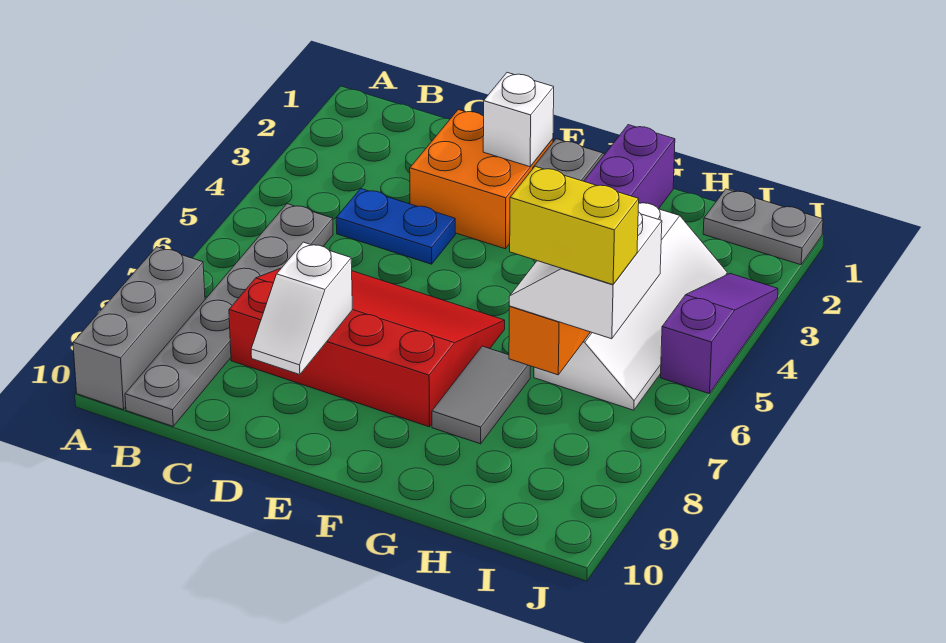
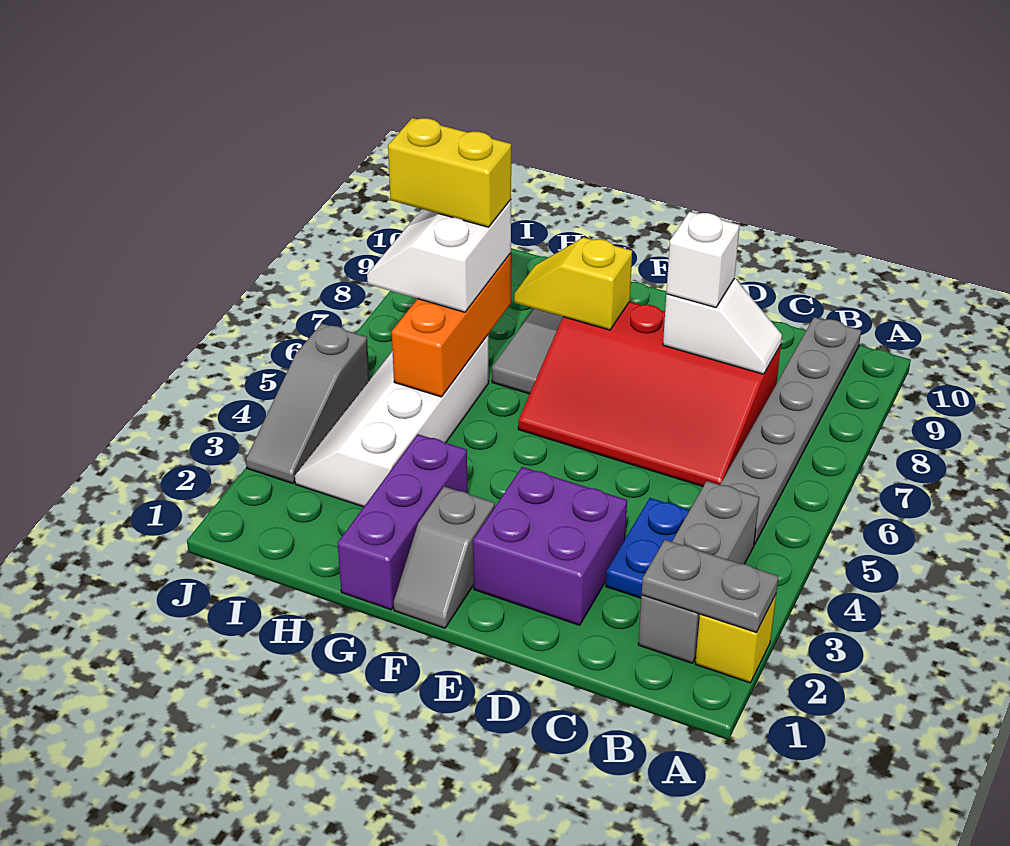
none -> yellow brick A2 level 1
grey brick A8:A10 level 1 -> grey brick B2:B4 level 1
blue plate C4:D4 level 1 -> blue plate C3:C4 level 1
orange brick D2:E3 level 1 -> purple brick D2:E3 level 1
white slope D8:D9 level 2 top 8 -> white slope C8:D8 level 2 top D
white brick E2 level 2 -> white brick D8 level 3
none -> yellow slope F8:G8 level 2 top F
white slope H6:I7 level 3 top I -> white slope H6:I7 level 3 top H
grey plate I1:J1 level 1 -> grey plate A2:B2 level 2
purple slope J3:J5 level 1 top 5 -> grey slope J3:J5 level 1 top 5

